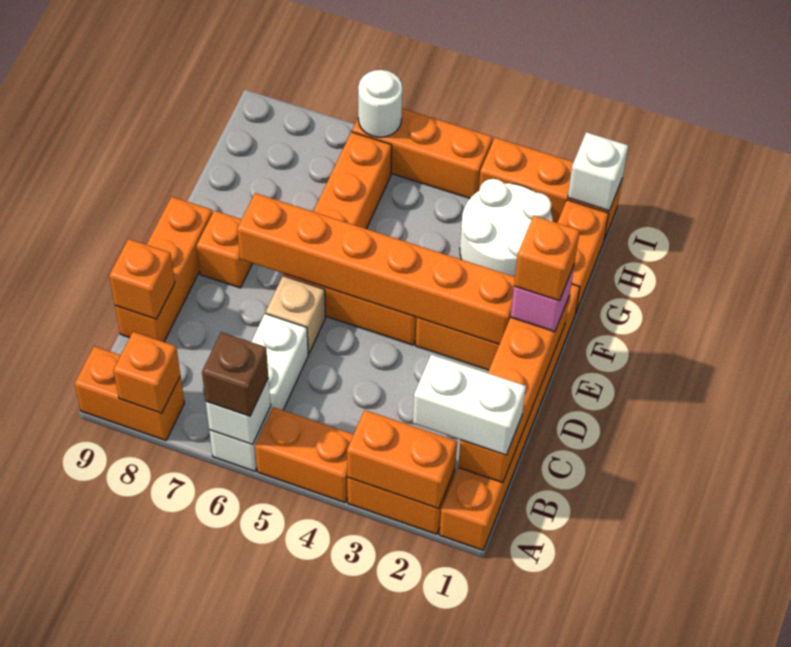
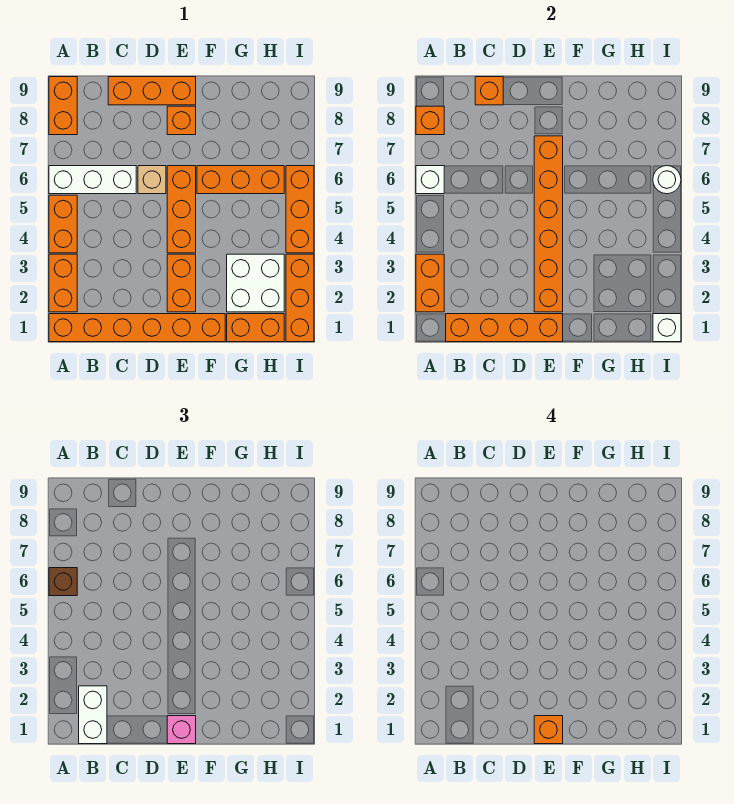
white round brick G2:H3 level 1 -> white brick G2:H3 level 1

